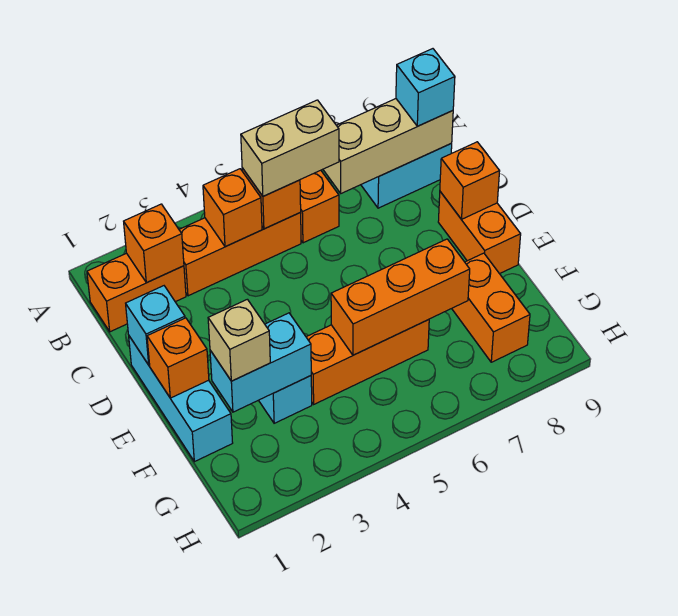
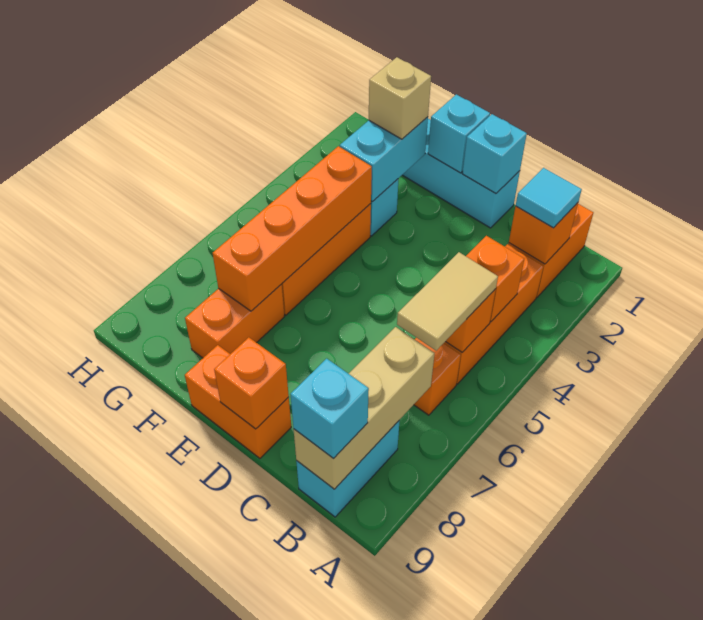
none -> cyan tile B2 level 3
tan brick B5:B6 level 3 -> tan tile B5:B6 level 3
orange brick E1 level 2 -> cyan brick E1 level 2
orange brick F5:F7 level 2 -> orange brick F4:F7 level 2
orange brick F8:G8 level 1 -> orange brick F7:F8 level 1

